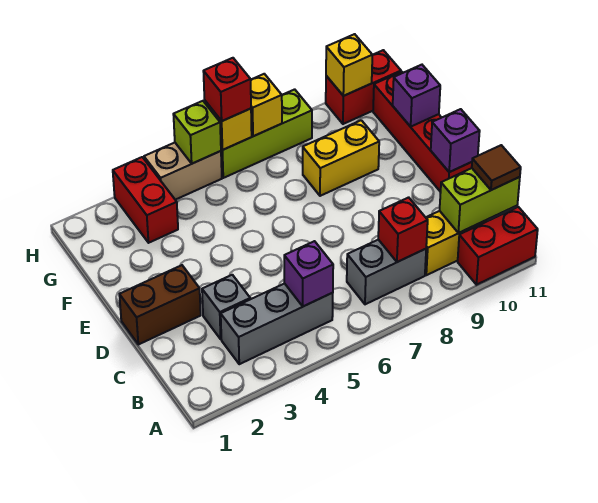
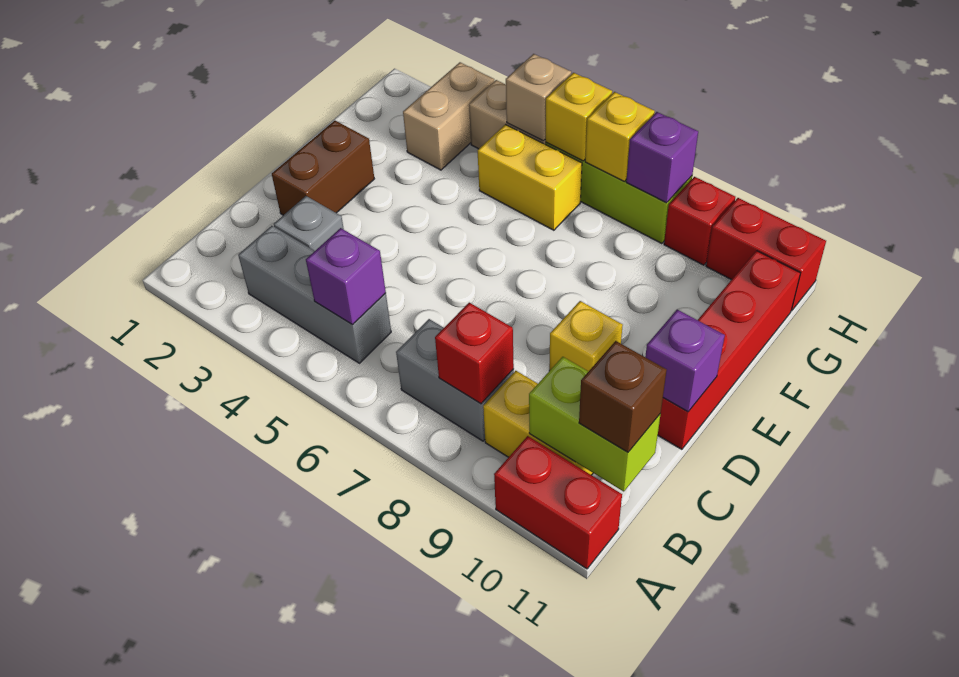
brown tile B11 level 3 -> brown brick B11 level 3
brown brick D1:D2 level 1 -> brown brick D2:E2 level 1
yellow brick F8:F9 level 1 -> yellow brick G5:G6 level 1
purple brick F11 level 2 -> purple brick H8 level 2
red brick G3:H3 level 1 -> tan brick G3:H3 level 1
lime brick H5 level 2 -> tan brick H5 level 2
red brick H6 level 3 -> red brick H9 level 1
yellow brick H10 level 2 -> yellow brick D9 level 1

